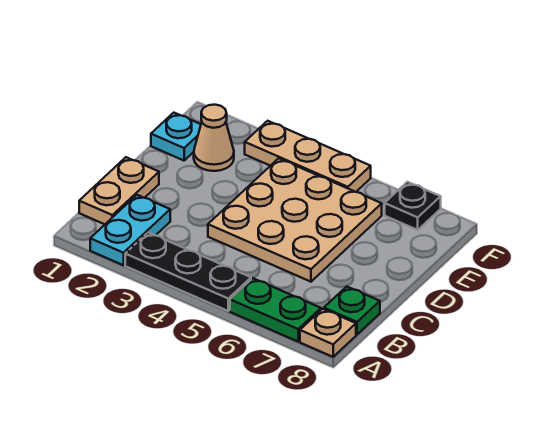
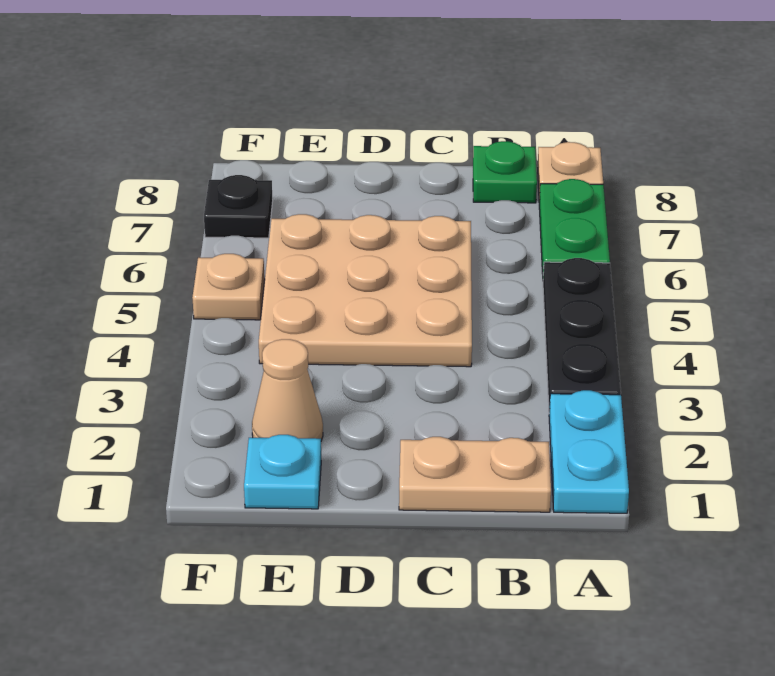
cyan plate A2:B2 level 1 -> cyan plate A1:A2 level 1
tan plate F3:F5 level 1 -> tan plate F5 level 1

